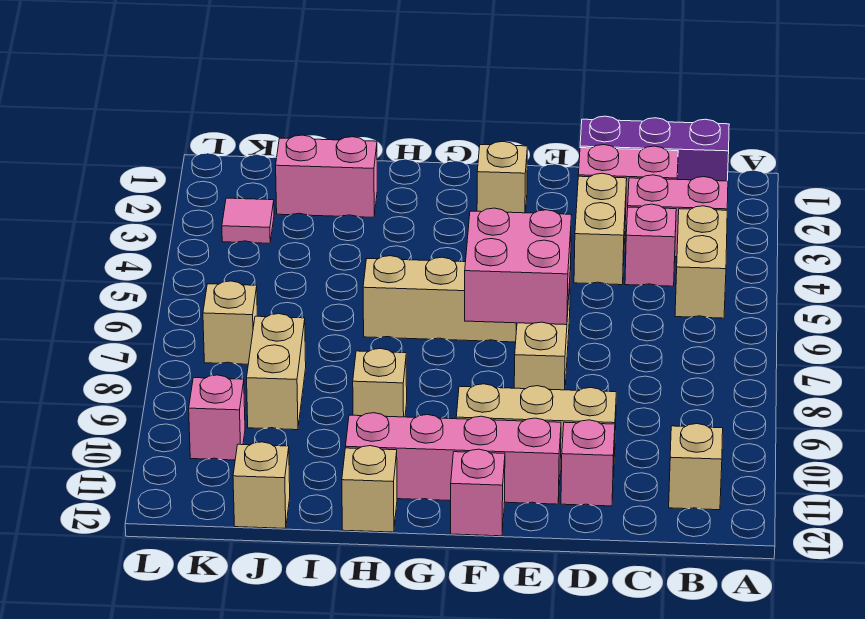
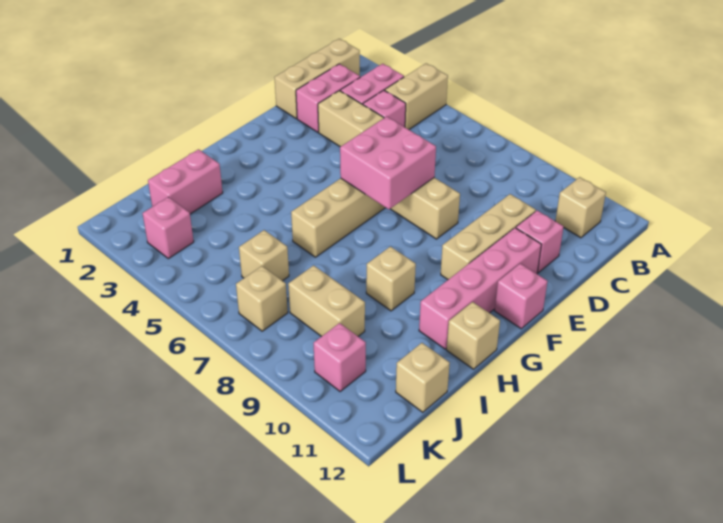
purple brick B1:D1 level 1 -> tan brick B1:D1 level 1
tan brick B4:B5 level 1 -> tan brick A4:B4 level 1
tan brick F2 level 1 -> tan brick J6 level 1
pink tile K3 level 1 -> pink brick K3 level 1

